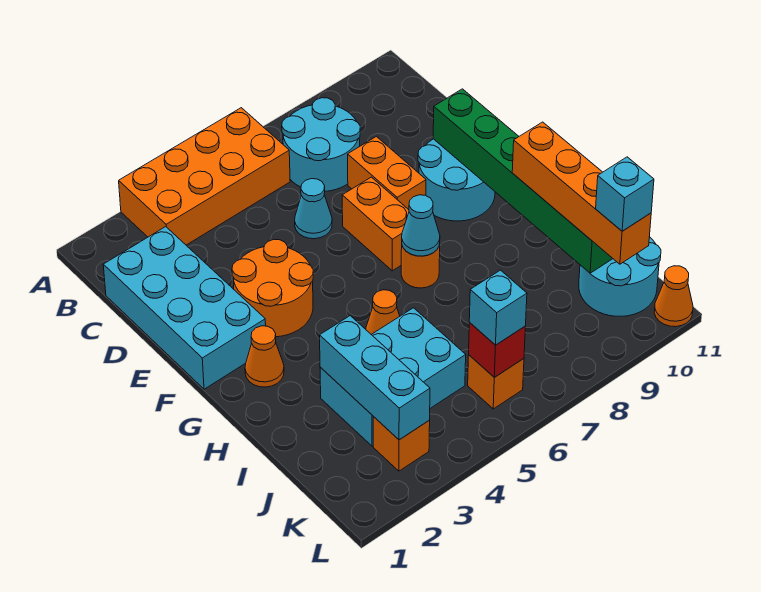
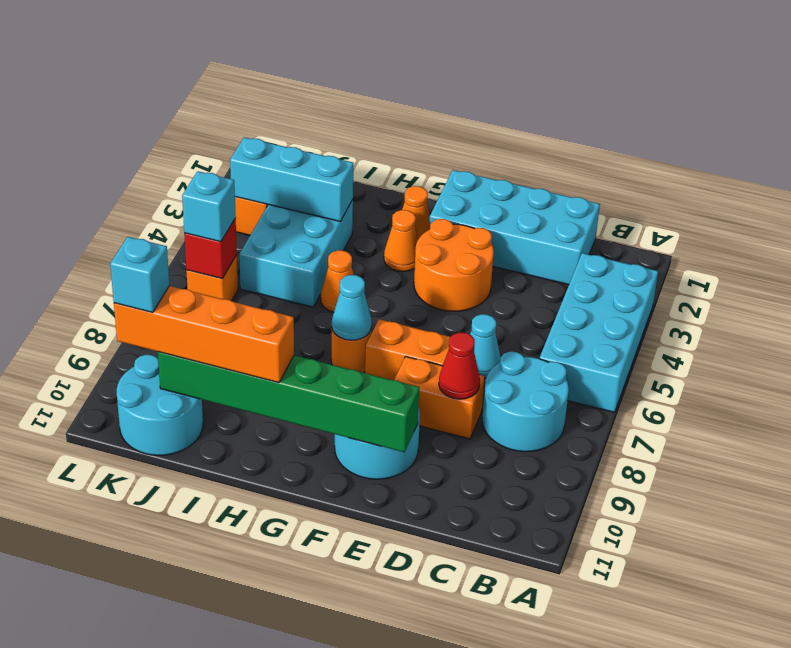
orange brick A3:B6 level 1 -> cyan brick A3:B6 level 1
none -> red cone D8 level 2
orange cone L11 level 1 -> orange cone G3 level 1

